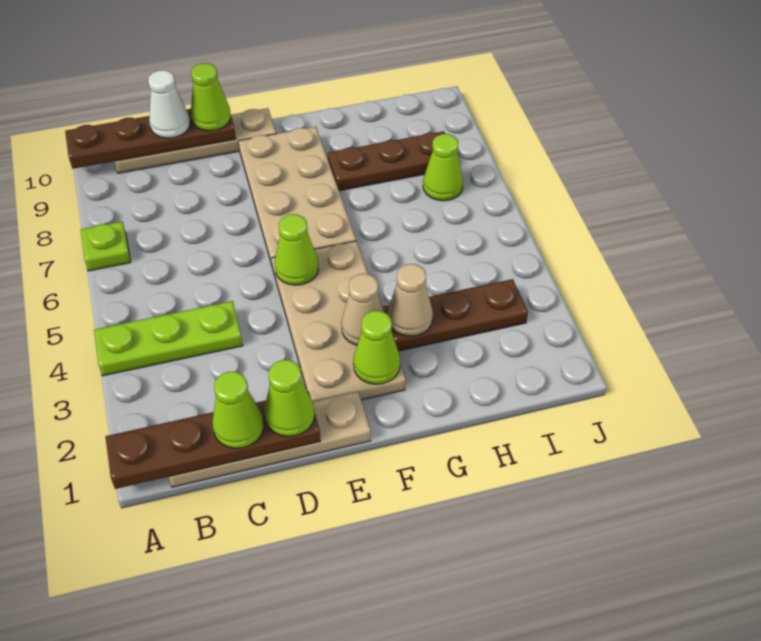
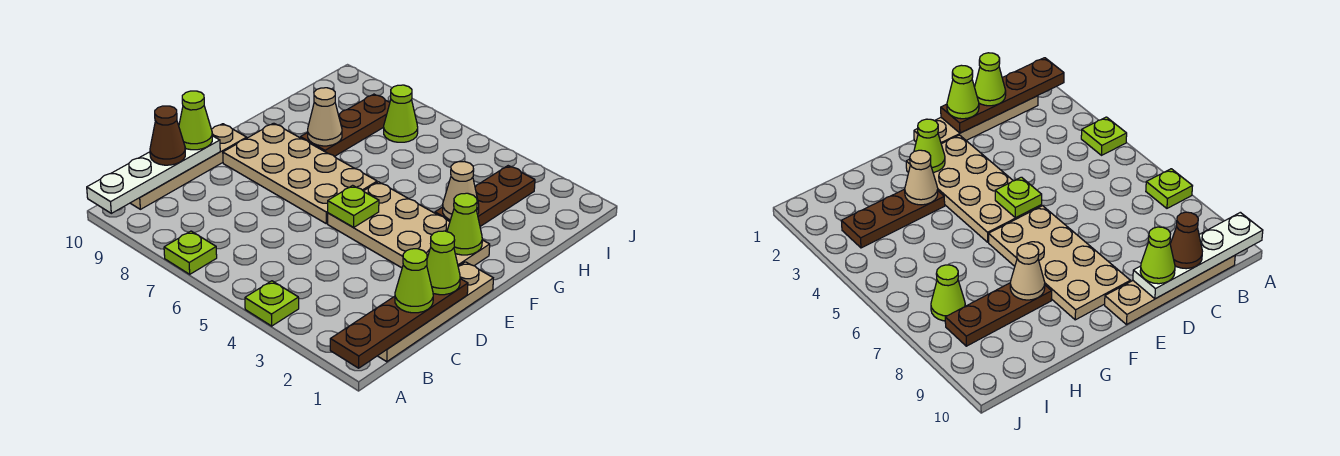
lime plate A4:C4 level 1 -> lime plate A4 level 1
brown plate A10:D10 level 2 -> white plate A10:D10 level 2
white cone C10 level 3 -> brown cone C10 level 3
lime cone E5 level 2 -> lime plate E5 level 2
tan cone F3 level 2 -> tan cone G8 level 2

